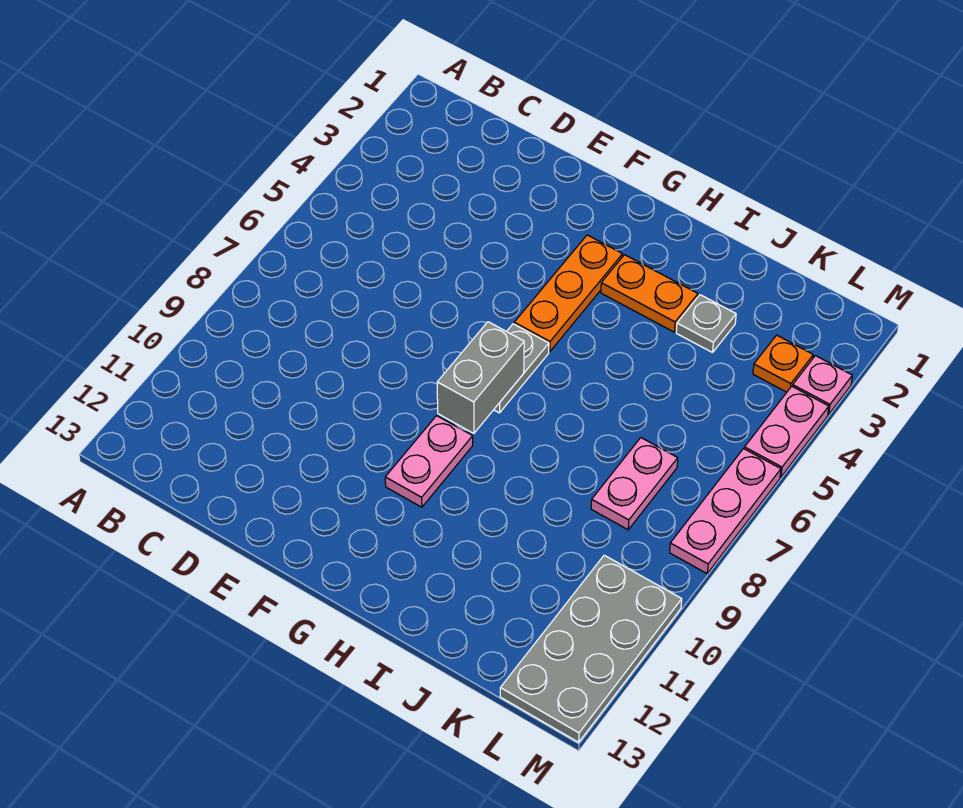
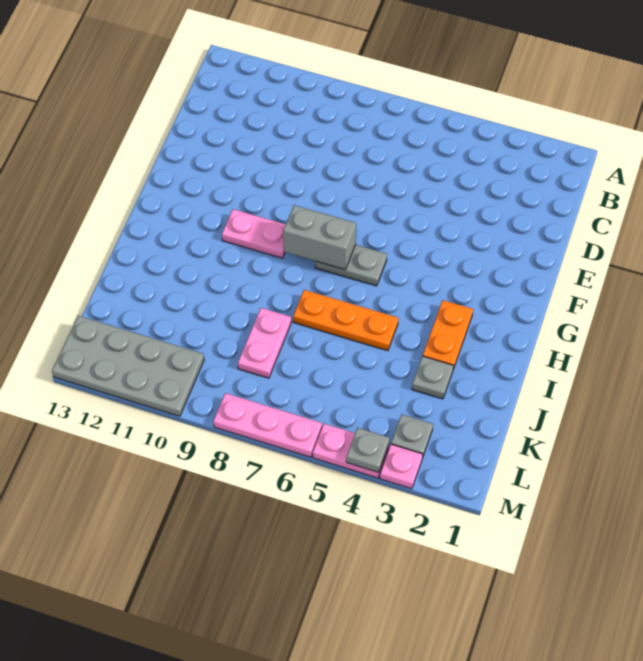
orange plate G3:G5 level 1 -> orange plate I5:I7 level 1
pink plate K7:K8 level 1 -> pink plate J8:K8 level 1
orange plate L3 level 1 -> grey plate L3 level 1
none -> grey plate M4 level 2

